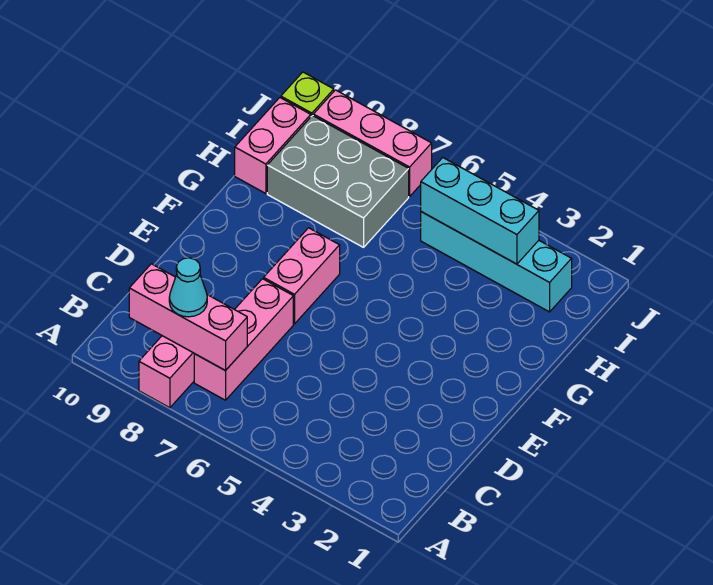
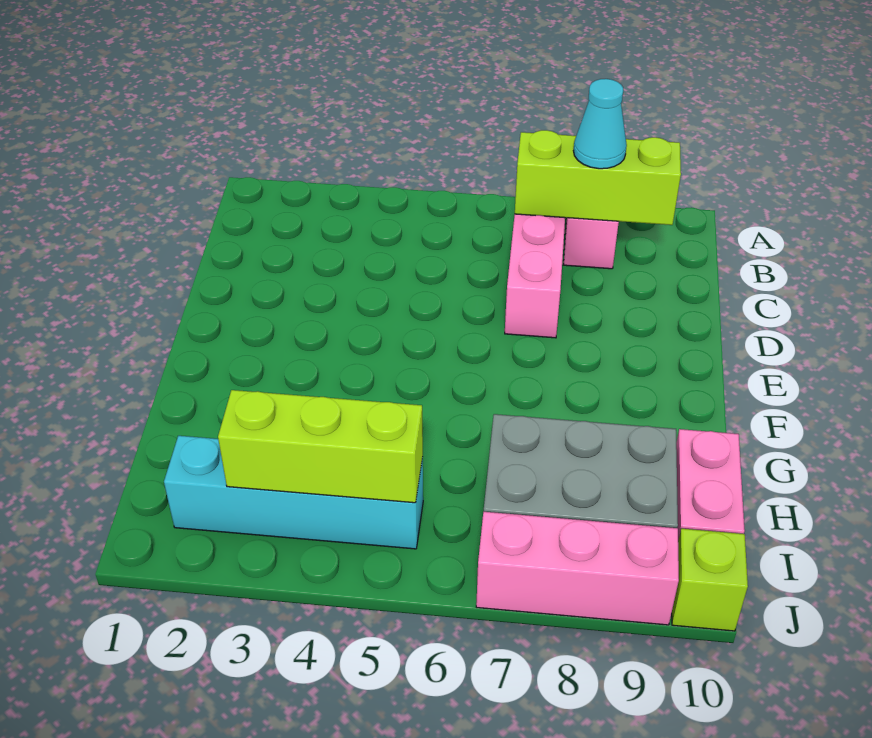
pink brick B7:B9 level 2 -> lime brick B7:B9 level 2
pink brick E7:F7 level 1 -> none
cyan brick I3:I5 level 2 -> lime brick I3:I5 level 2

